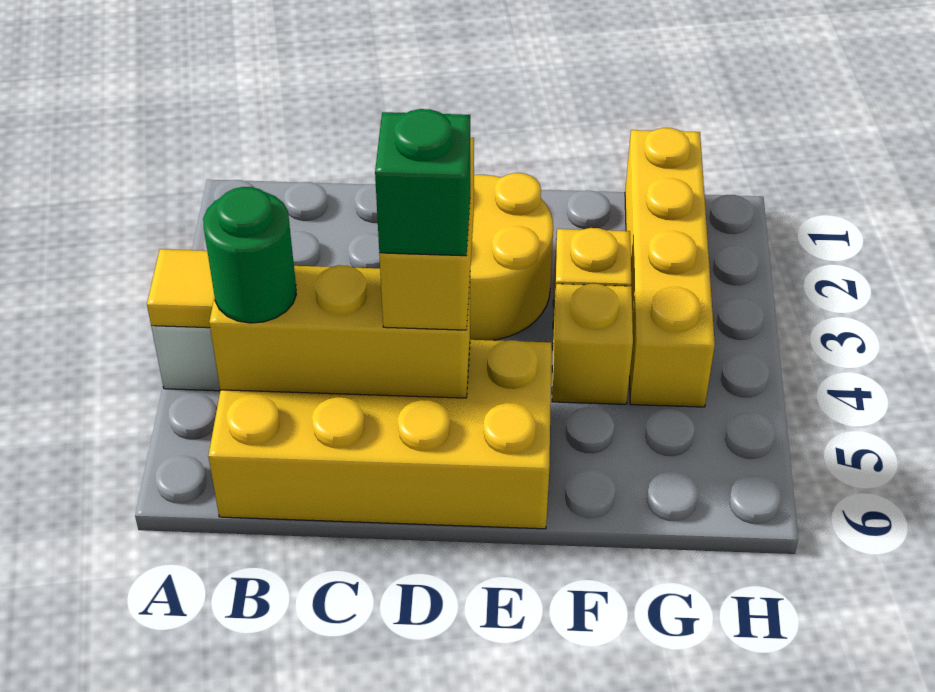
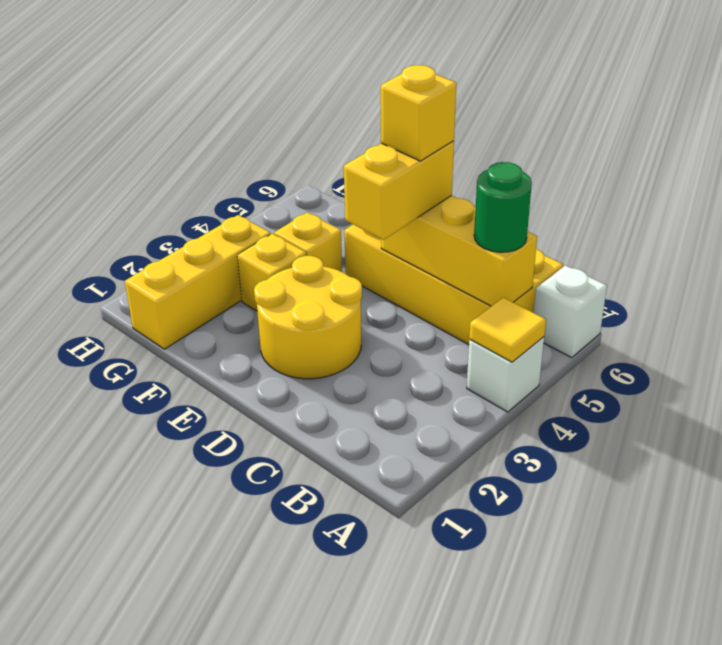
none -> white brick A6 level 1
green brick D5 level 4 -> yellow brick D5 level 4
yellow brick G1:G4 level 1 -> yellow brick G1:G3 level 1

